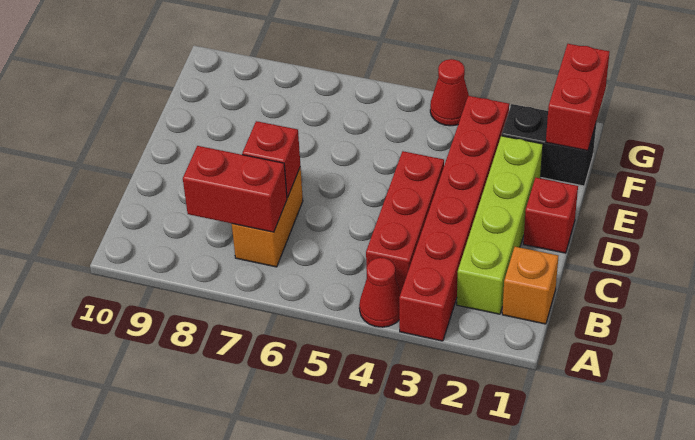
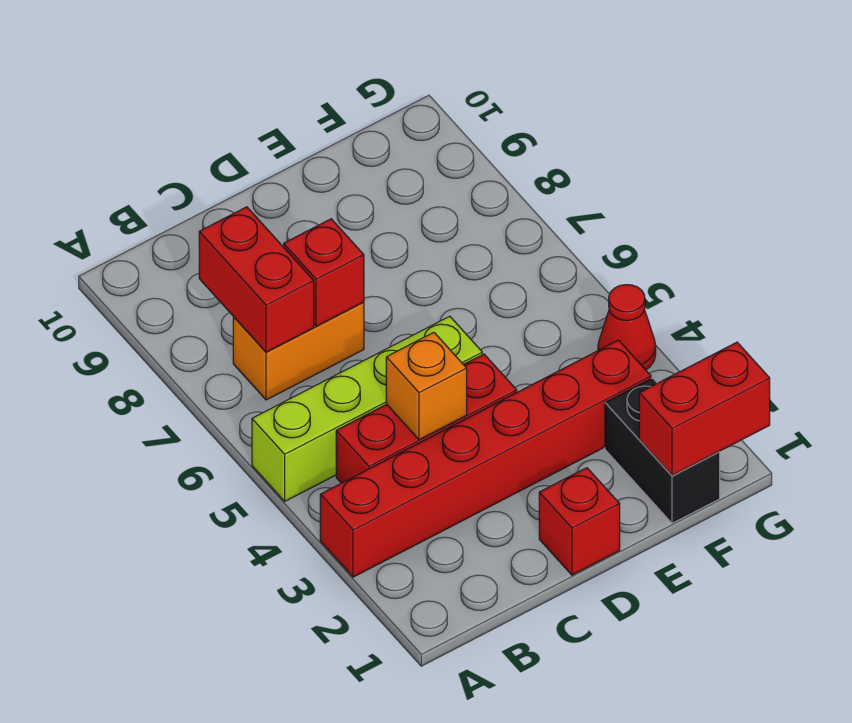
red cone A4 level 1 -> none
orange brick B1 level 1 -> orange brick C4 level 2
lime brick B2:E2 level 1 -> lime brick A5:D5 level 1

